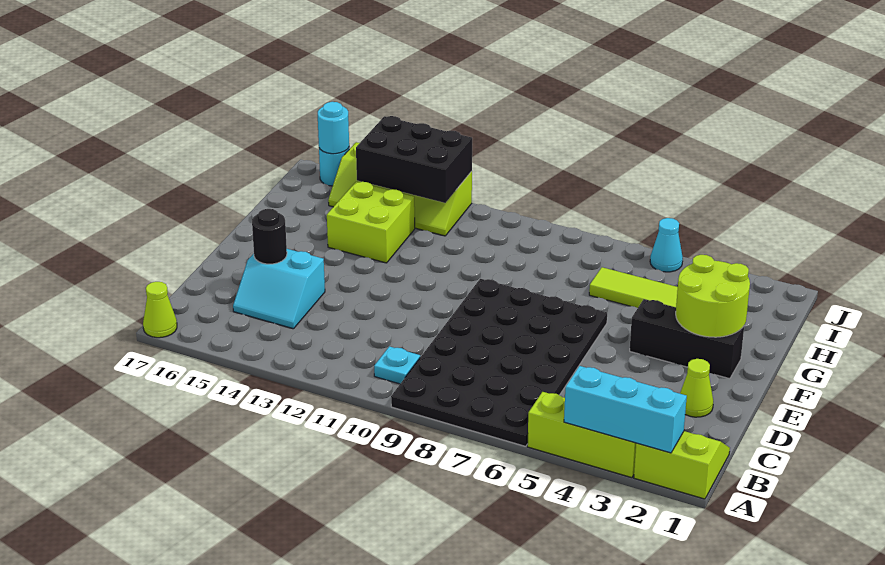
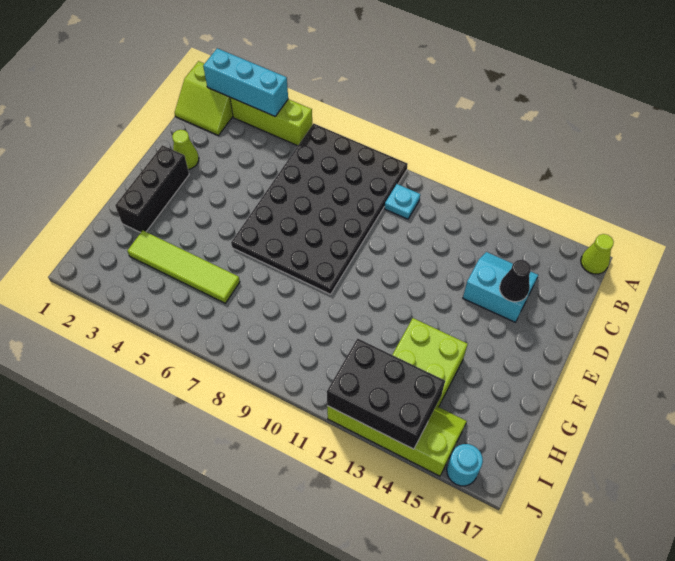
black round brick D15 level 2 -> black cone D15 level 2
black brick F2:F4 level 1 -> black brick E2:G2 level 1
lime round brick F2:G3 level 2 -> none
cyan cone J5 level 1 -> none
cyan round brick J16 level 2 -> none

